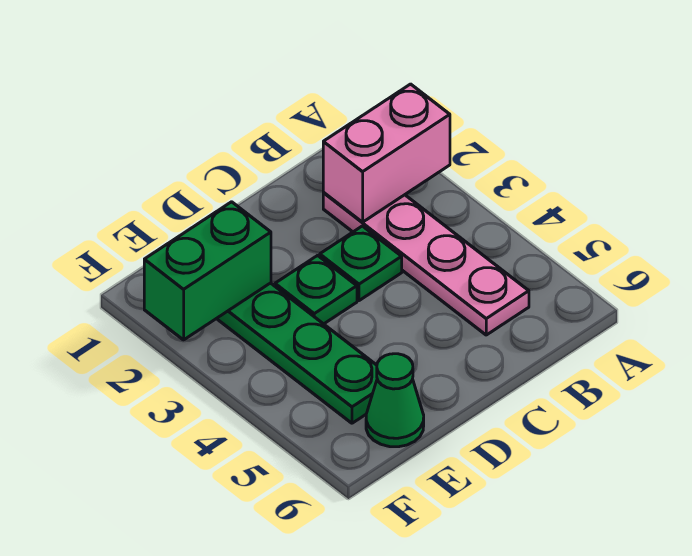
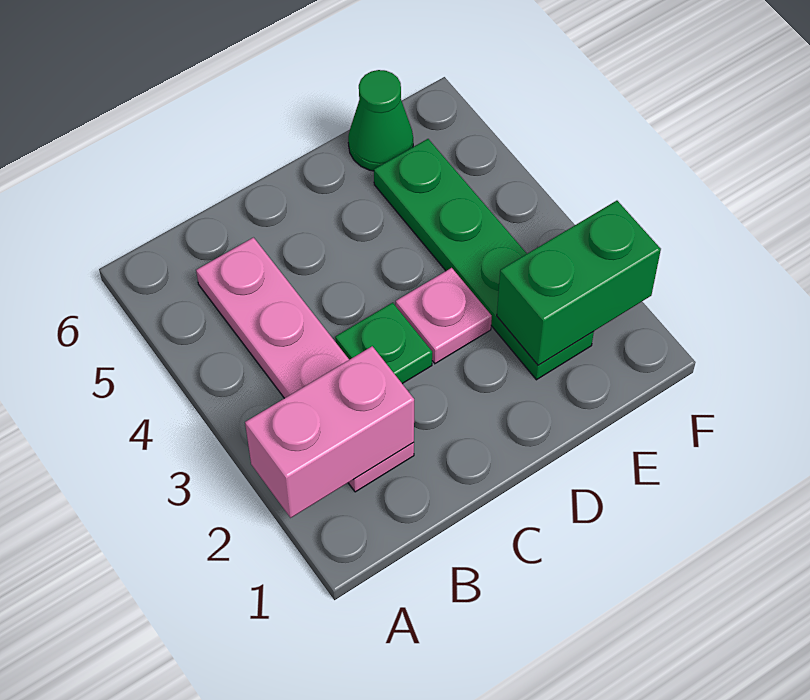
green plate D3 level 1 -> pink plate D3 level 1

